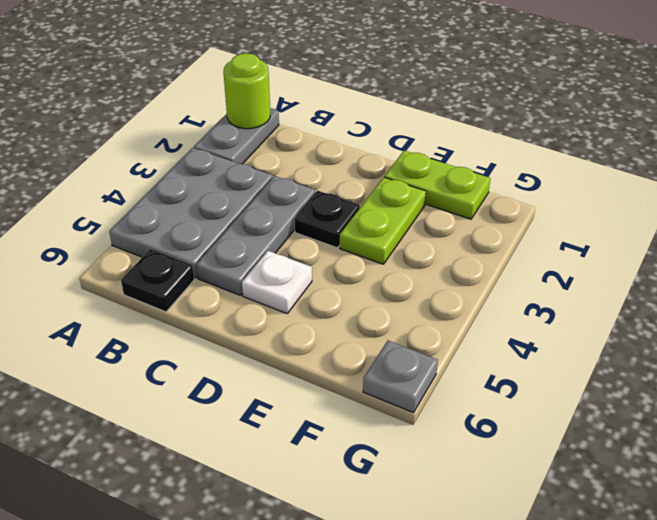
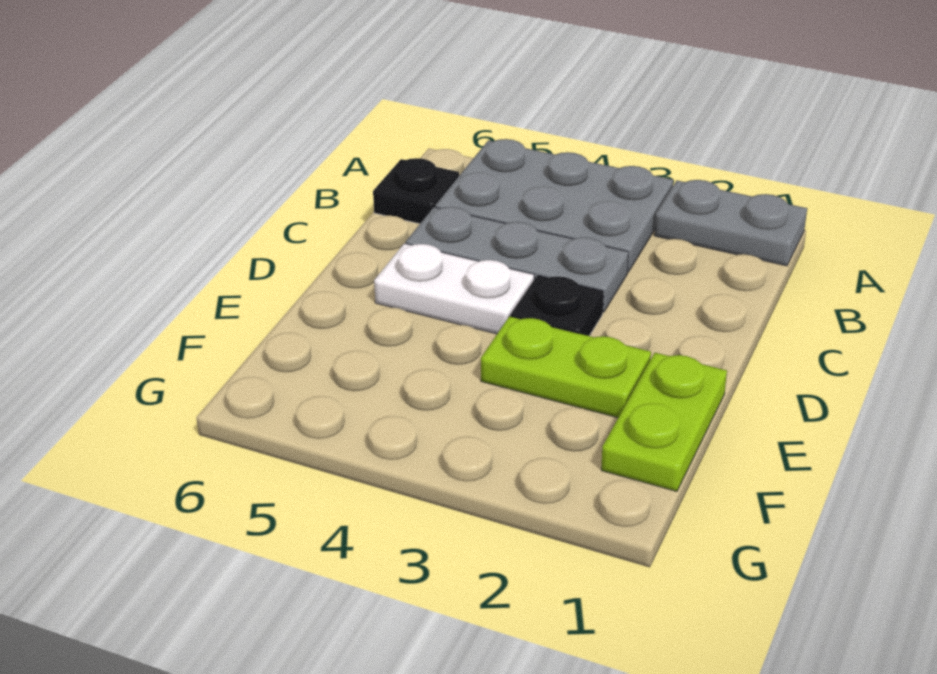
lime round brick A1 level 2 -> none
white plate D5 level 1 -> white plate D4:D5 level 1
grey plate G6 level 1 -> none

